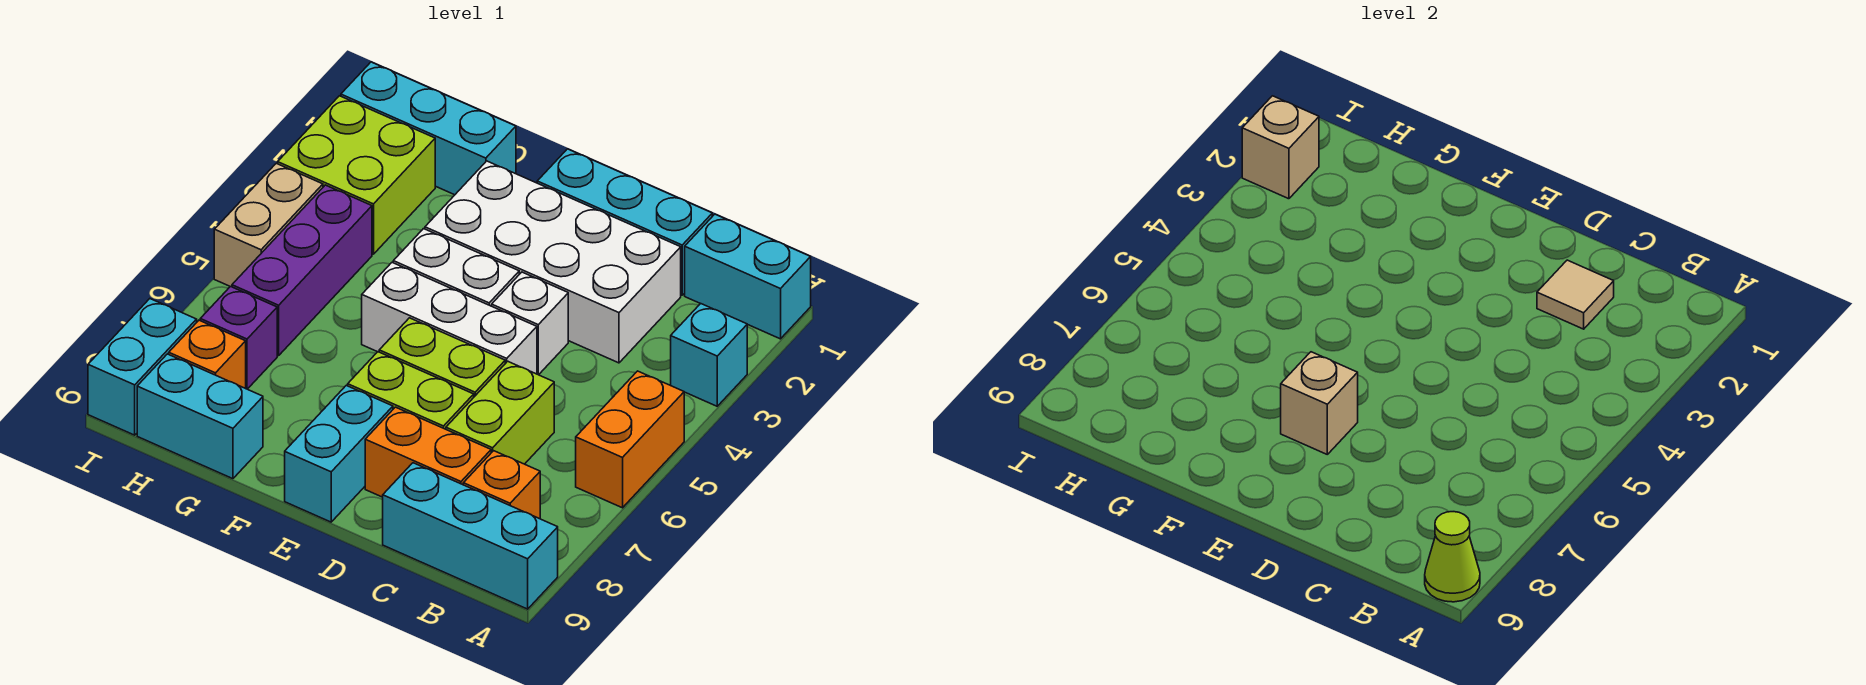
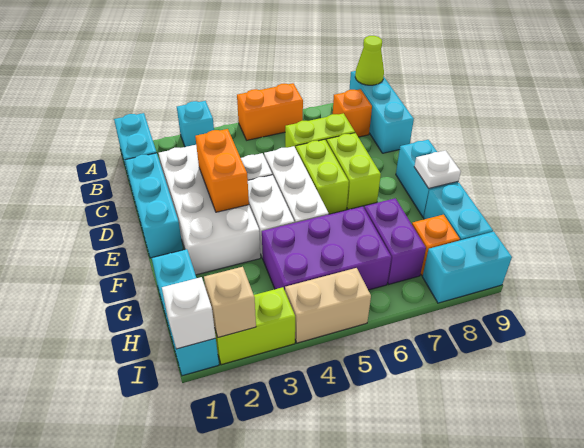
tan tile C2 level 2 -> none
orange brick C8:D8 level 1 -> orange brick D3:E3 level 2
tan brick E7 level 2 -> none
cyan brick E8:E9 level 1 -> cyan brick E9:F9 level 1
none -> white plate F9 level 2
lime brick H2:I3 level 1 -> lime brick I2:I3 level 1
purple brick H4:H6 level 1 -> purple brick G4:H6 level 1
purple brick H7 level 1 -> purple brick G7:H7 level 1
none -> white brick I1 level 2

